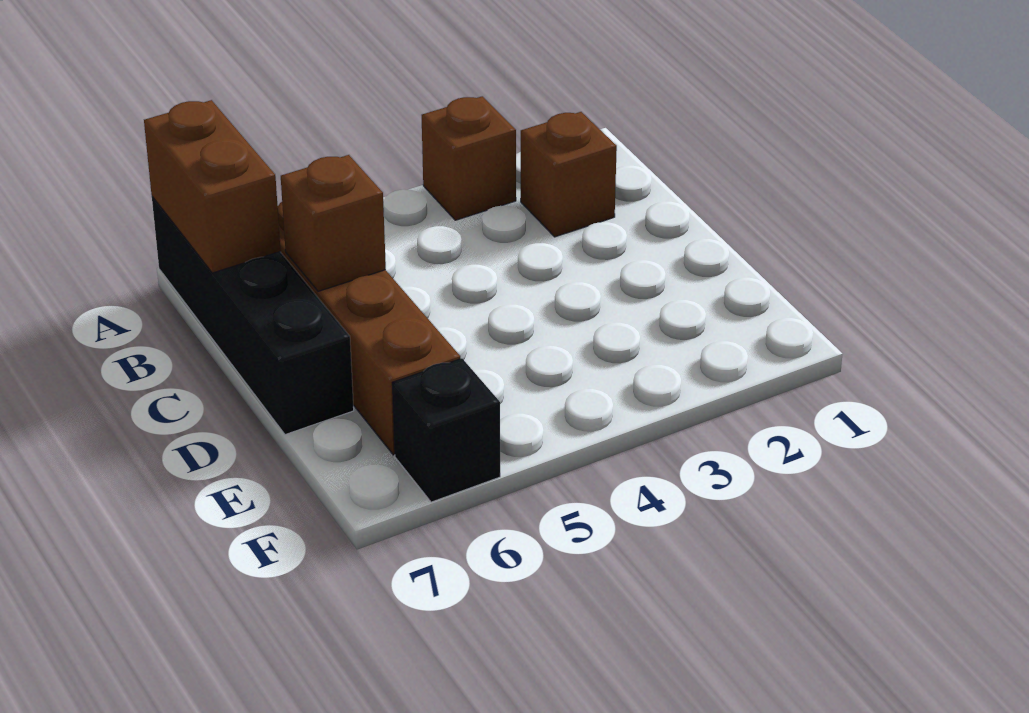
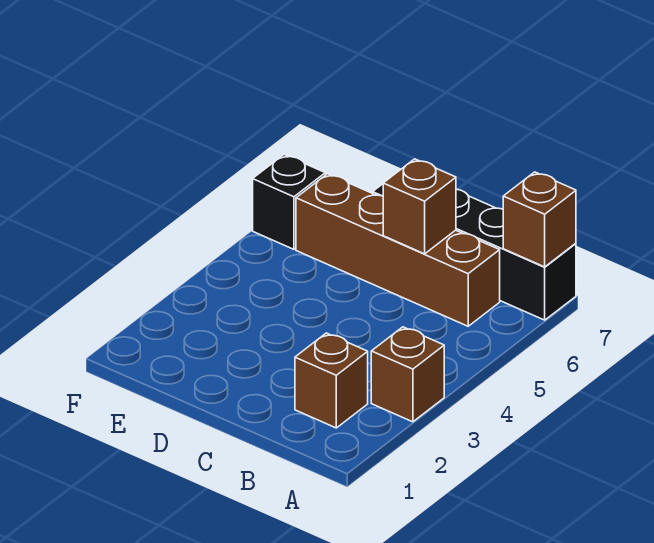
brown brick A7:B7 level 2 -> brown brick A7 level 2

